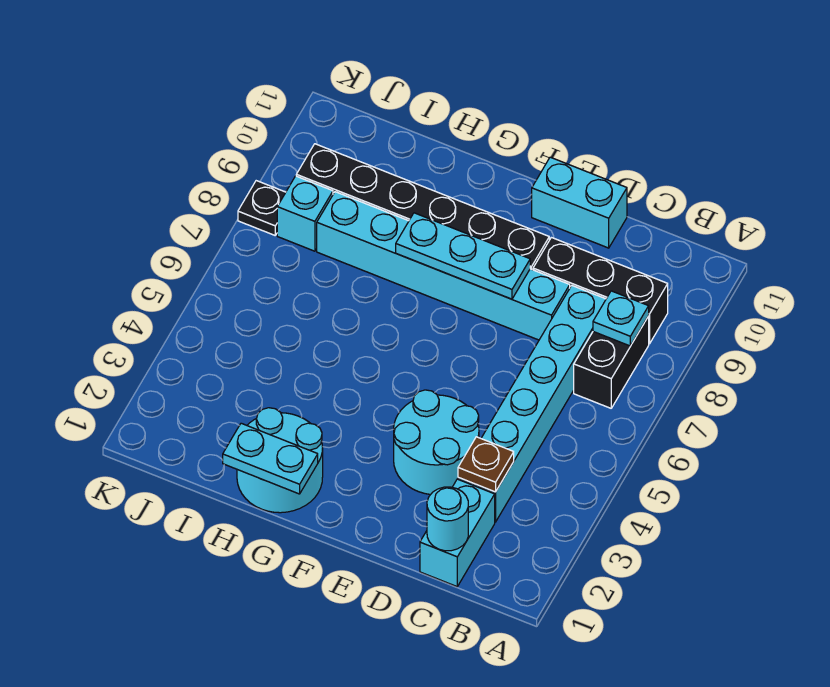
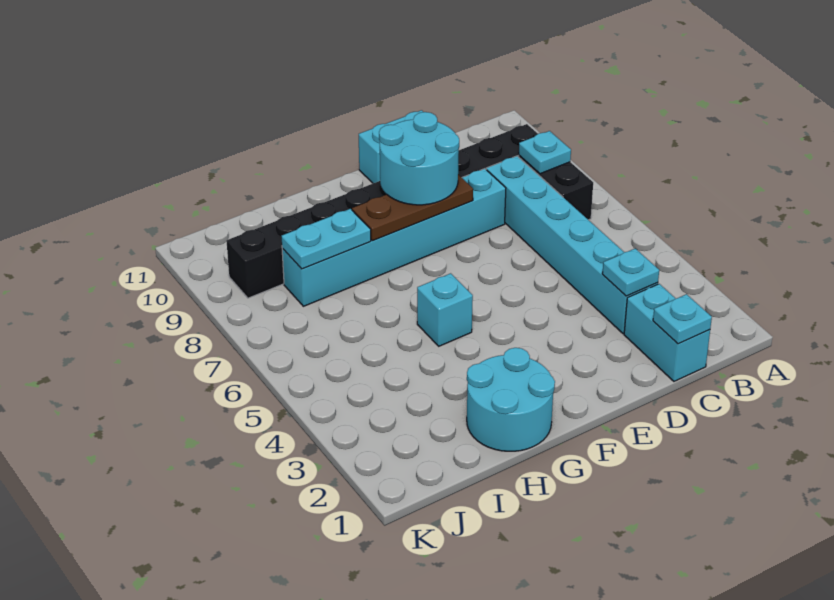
cyan round brick C1 level 2 -> cyan plate C1 level 2
brown plate C3 level 2 -> cyan plate C3 level 2
cyan round brick D3:E4 level 1 -> cyan round brick E8:F9 level 3
cyan plate E8:G8 level 2 -> brown plate E8:G8 level 2
cyan plate G1:H1 level 2 -> cyan plate H8:I8 level 2
cyan brick J8 level 1 -> cyan brick G5 level 1
black plate K8 level 1 -> none

